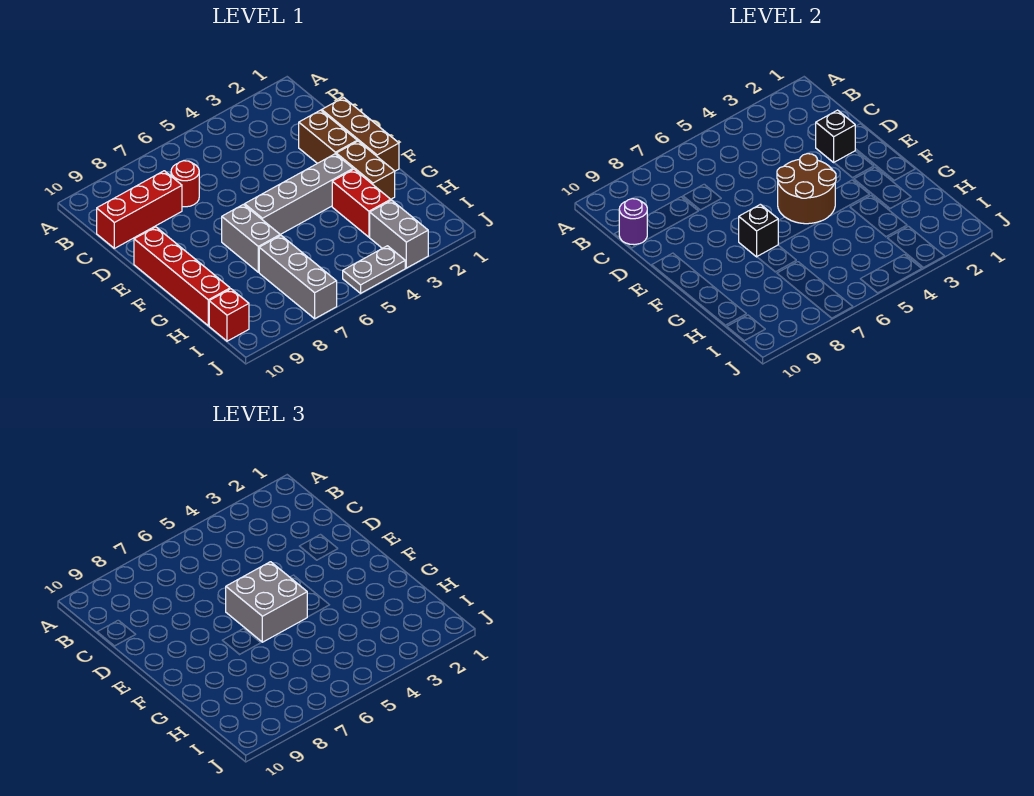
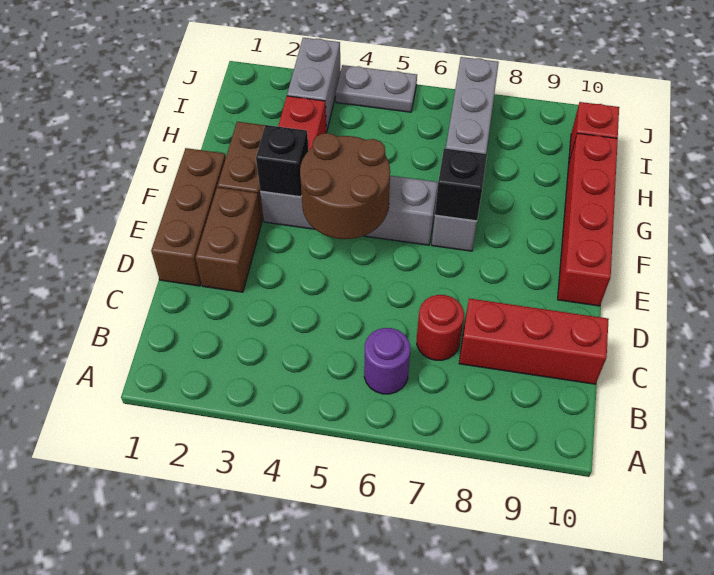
purple round brick C10 level 2 -> purple round brick B6 level 1
black brick D2 level 2 -> black brick F3 level 2
grey brick E5:F6 level 3 -> none

